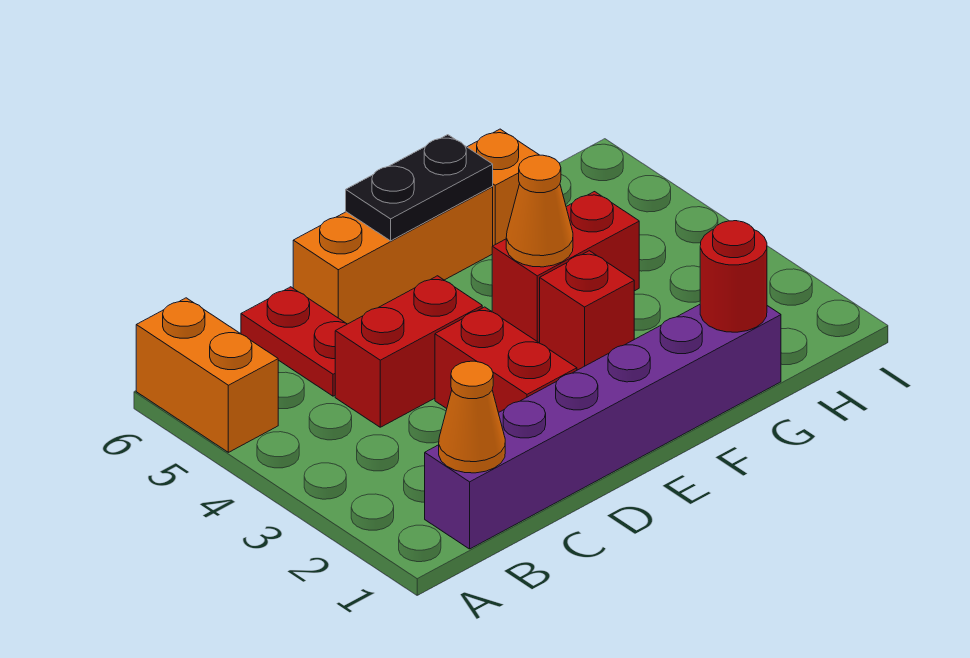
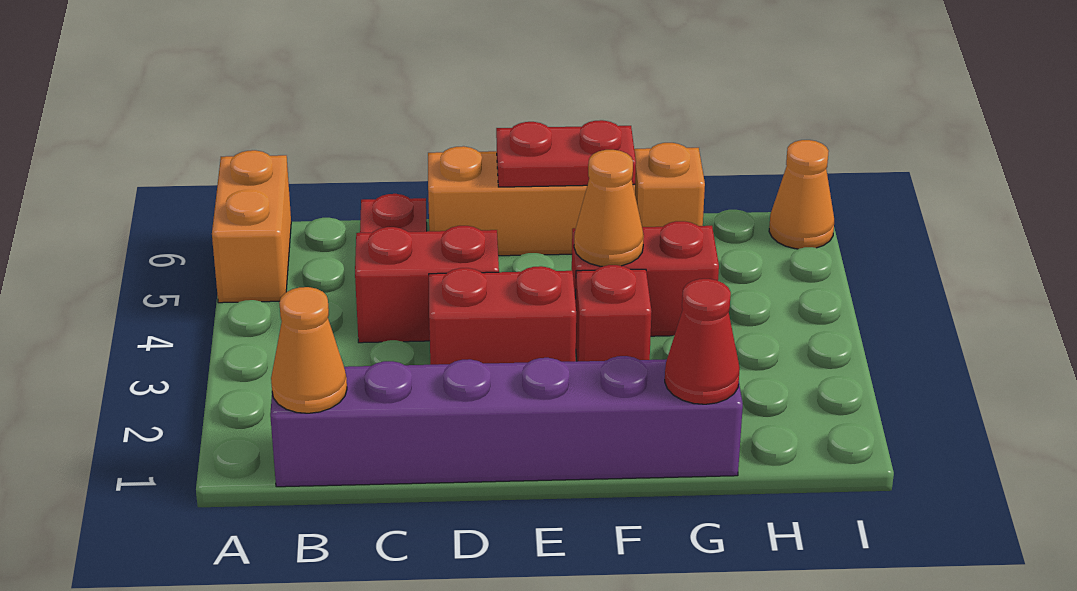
red brick D2:D3 level 1 -> red brick D3:E3 level 1
black plate E6:F6 level 2 -> red plate E6:F6 level 2
red round brick G1 level 2 -> red cone G1 level 2
none -> orange cone I6 level 1

